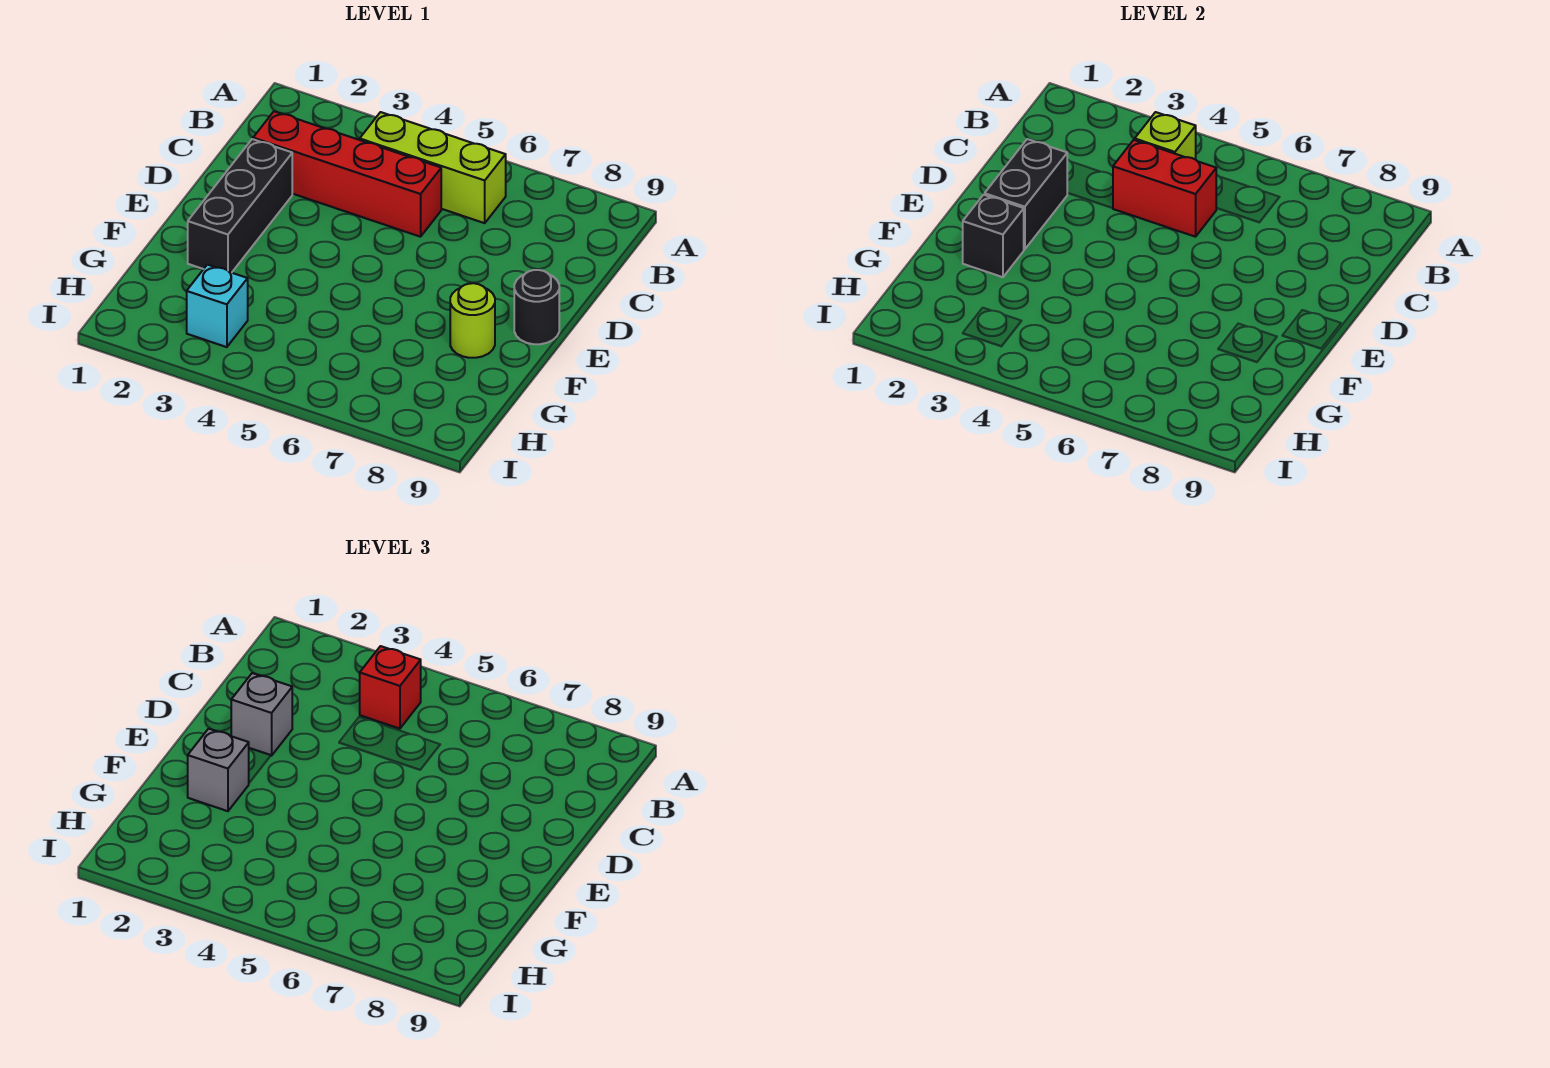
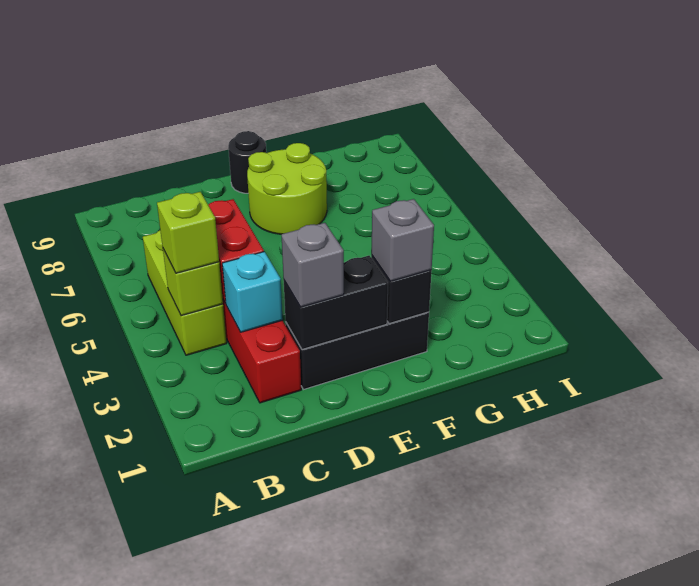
red brick B4 level 3 -> lime brick B4 level 3
lime round brick F8 level 1 -> lime round brick E7:F8 level 1
cyan brick H3 level 1 -> cyan brick C3 level 2

